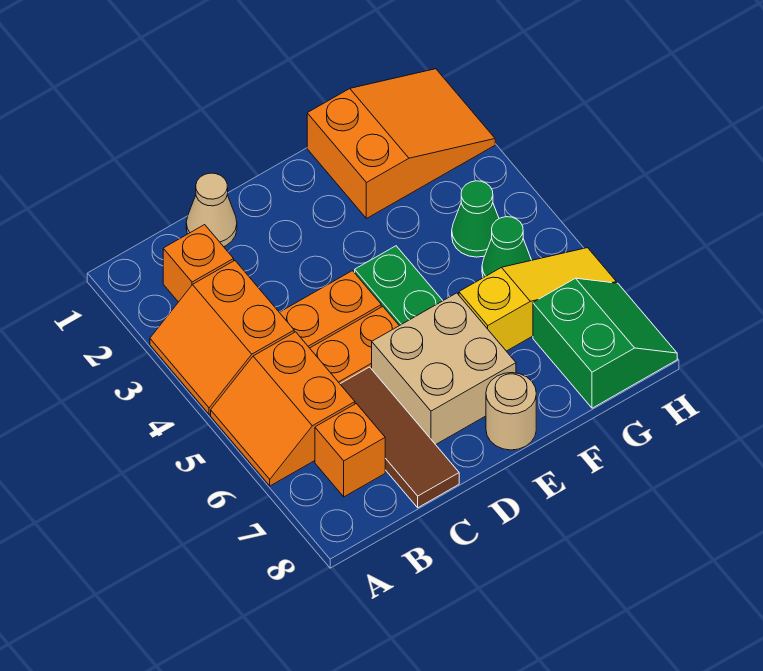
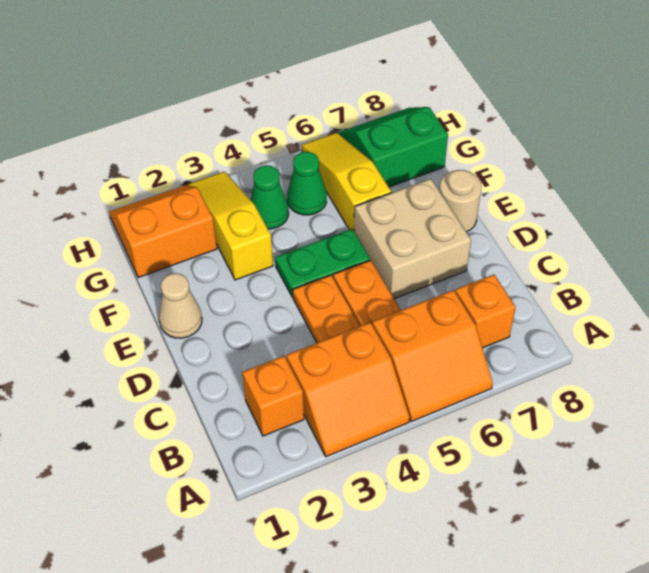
tan cone C1 level 1 -> tan cone E1 level 1
brown tile C6:C8 level 1 -> none
orange slope F1:H2 level 1 top F -> orange slope G1:H2 level 1 top G
none -> yellow slope F3:H3 level 1 top F

